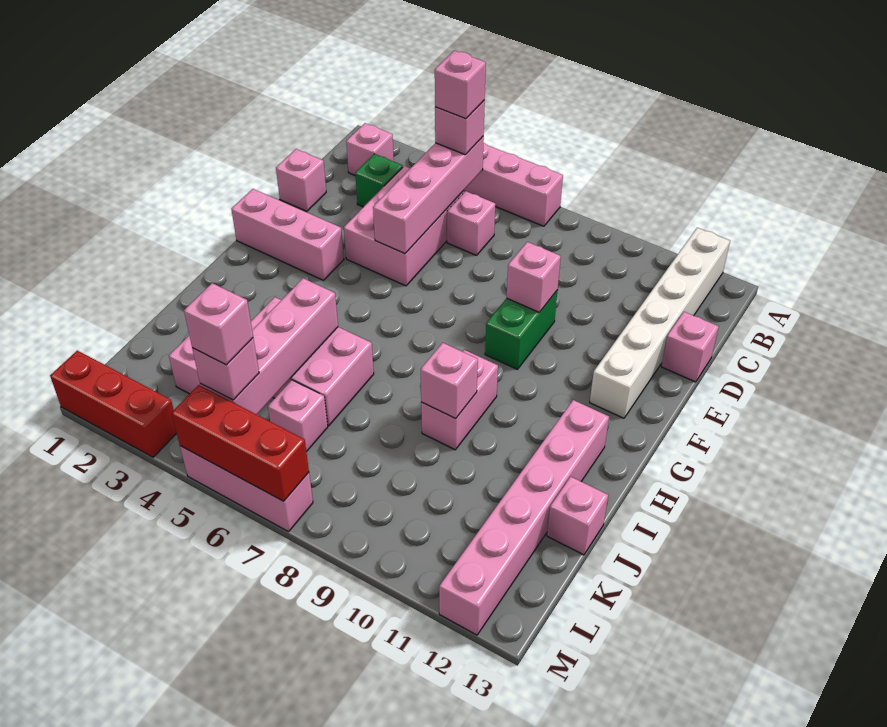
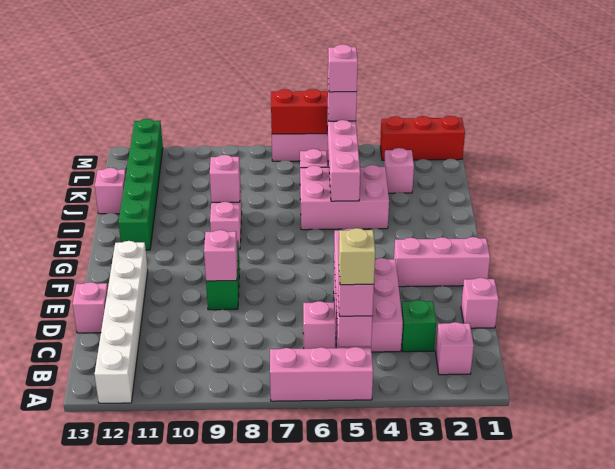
pink brick B5 level 4 -> tan brick B5 level 4
pink brick H12:M12 level 1 -> green brick H12:M12 level 1

